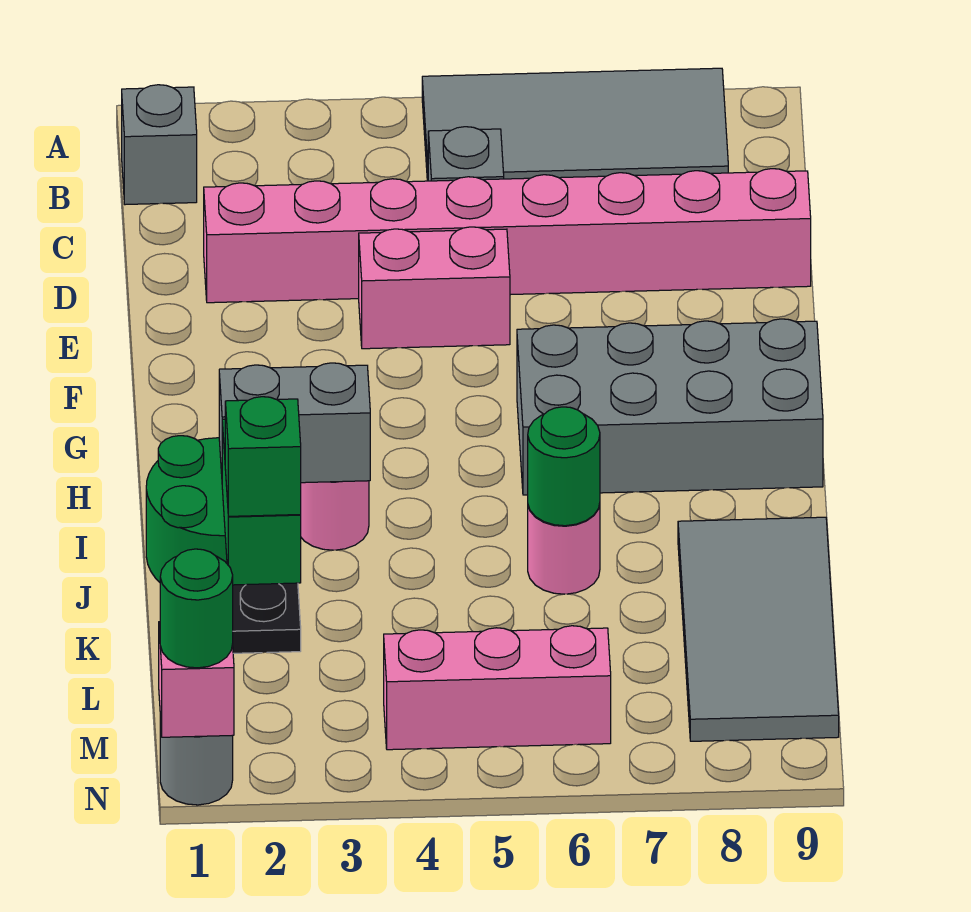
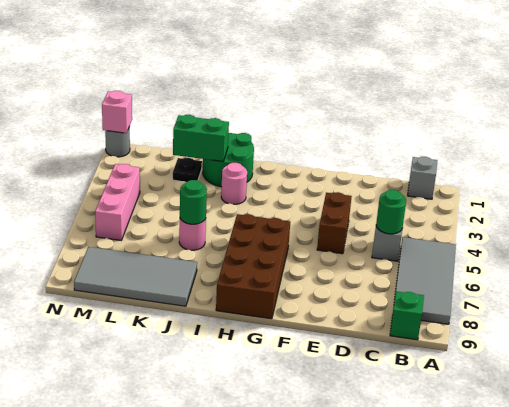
pink brick D2:D9 level 1 -> none
pink brick E4:E5 level 1 -> brown brick E4:E5 level 1
grey brick G6:H9 level 1 -> brown brick G6:H9 level 1
grey brick I2:I3 level 2 -> none
green brick K2 level 3 -> green brick B9 level 1
green round brick N1 level 3 -> green round brick C5 level 2

